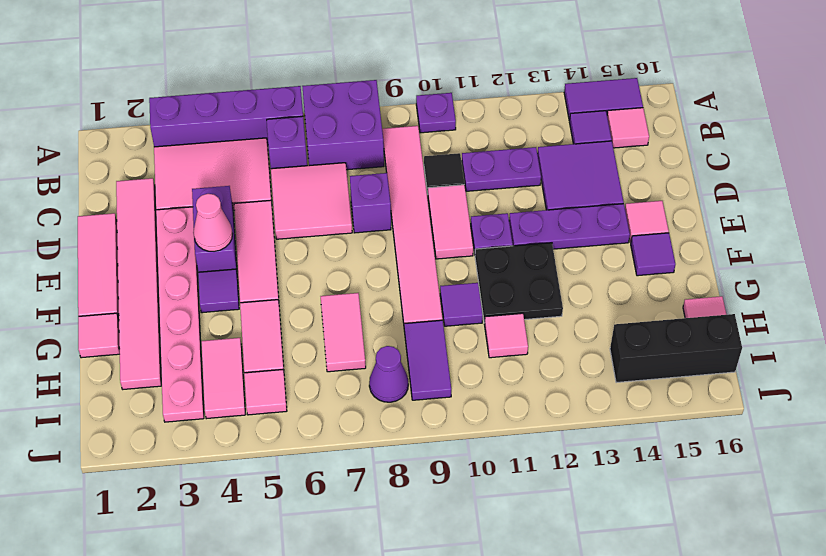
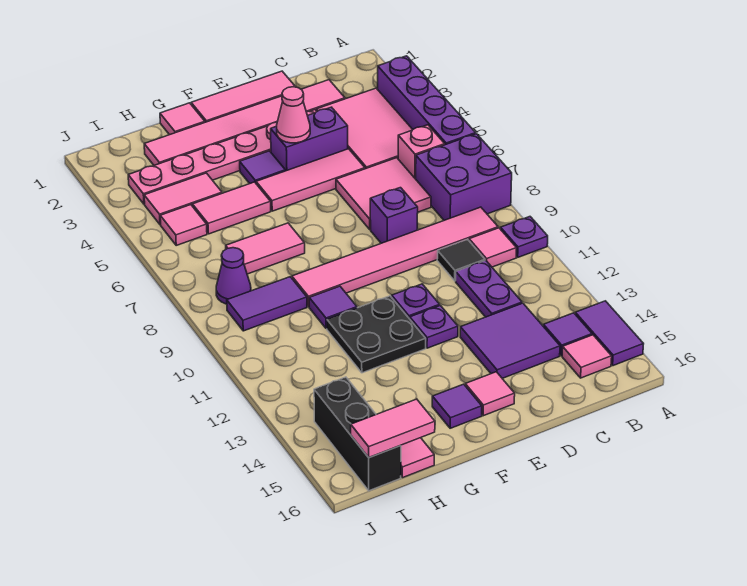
purple brick B6 level 1 -> pink brick B6 level 1
pink tile D10:E10 level 1 -> pink tile H16:I16 level 2
purple plate E12:E14 level 1 -> purple plate E12 level 1
pink tile H11 level 1 -> pink tile B10 level 1

